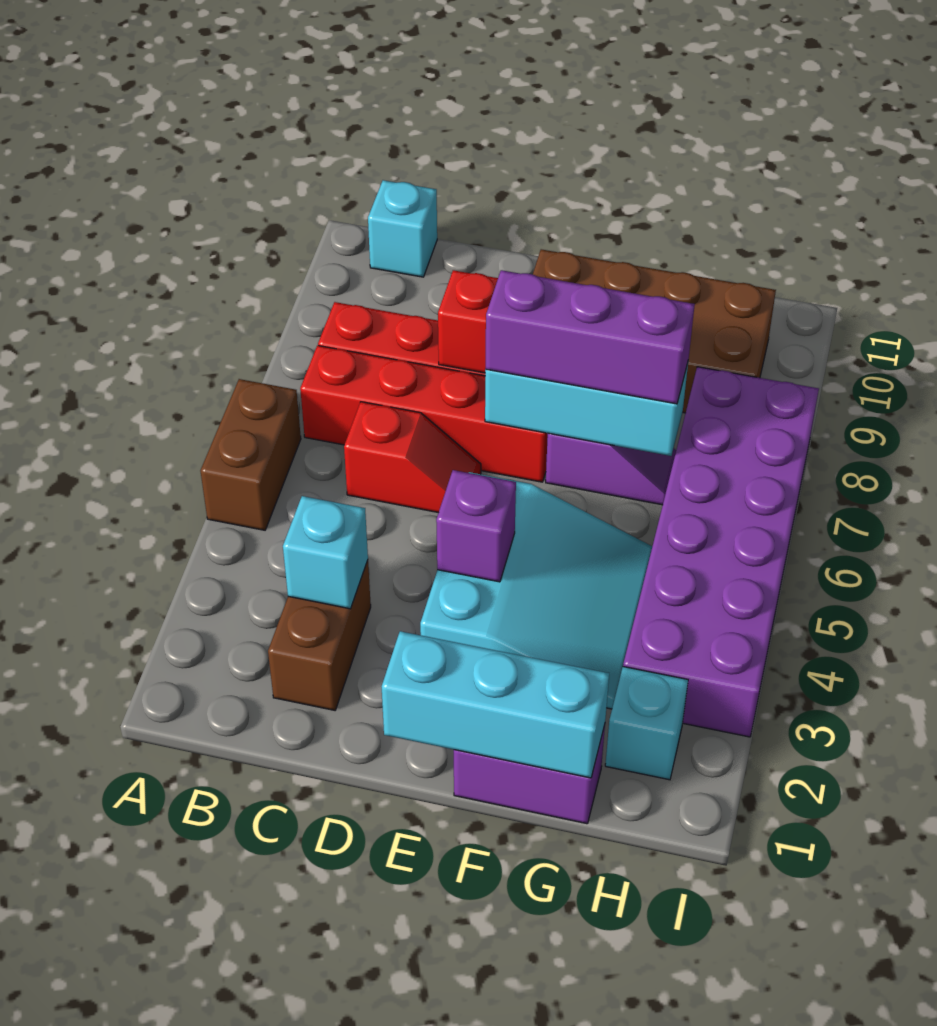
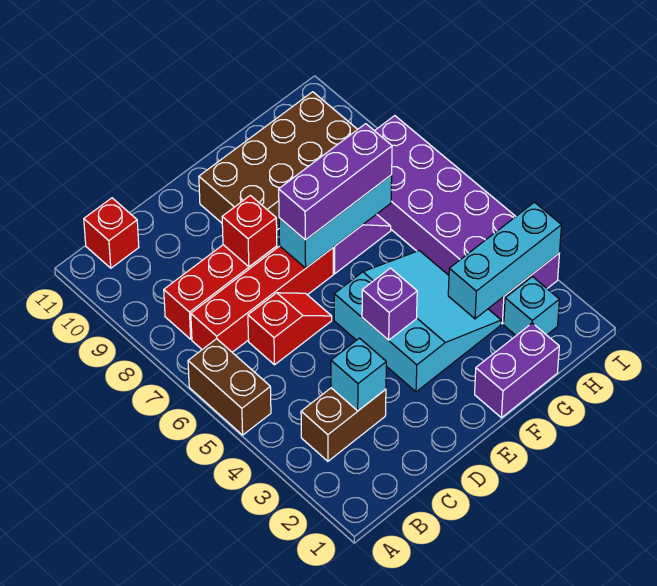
cyan brick B11 level 1 -> red brick B11 level 1
brown brick C2:C3 level 1 -> brown brick B3:C3 level 1
cyan brick E1:G1 level 2 -> cyan brick G3:I3 level 2

